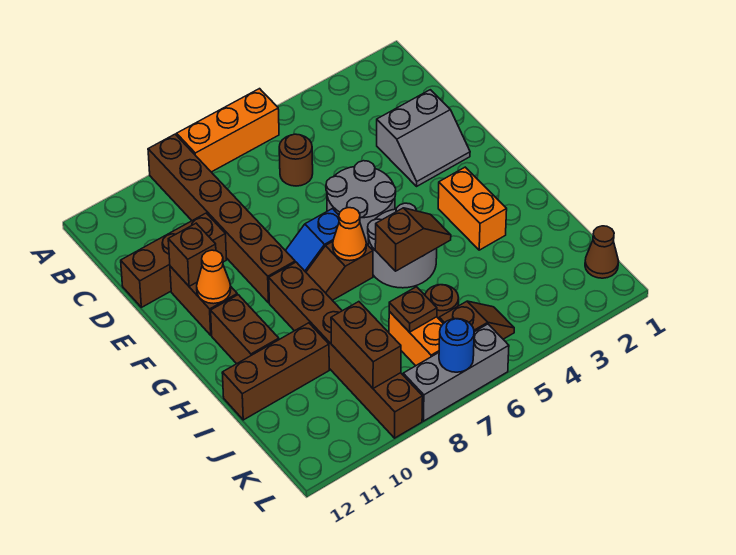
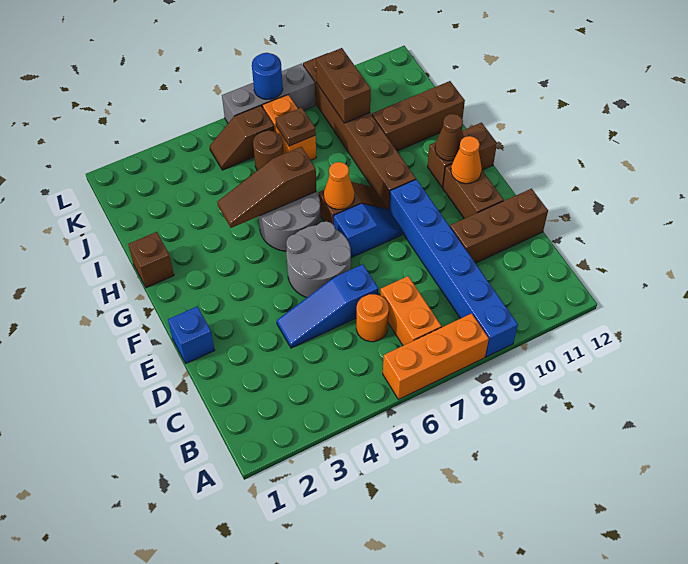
brown brick A9:F9 level 1 -> blue brick A9:F9 level 1
brown round brick C6 level 1 -> orange round brick C6 level 1
grey slope D2:E3 level 1 top D -> none
none -> blue slope D4:D6 level 1 top 6
none -> blue brick E1 level 1
brown brick E11 level 2 -> brown brick H1 level 1
orange brick G3:H3 level 1 -> orange brick B7:C7 level 1
brown brick G11:H11 level 1 -> brown brick G11:G12 level 1
brown slope H5:H6 level 2 top 6 -> brown slope H4:H6 level 2 top 6
brown cone K1 level 1 -> brown cone G11 level 2

